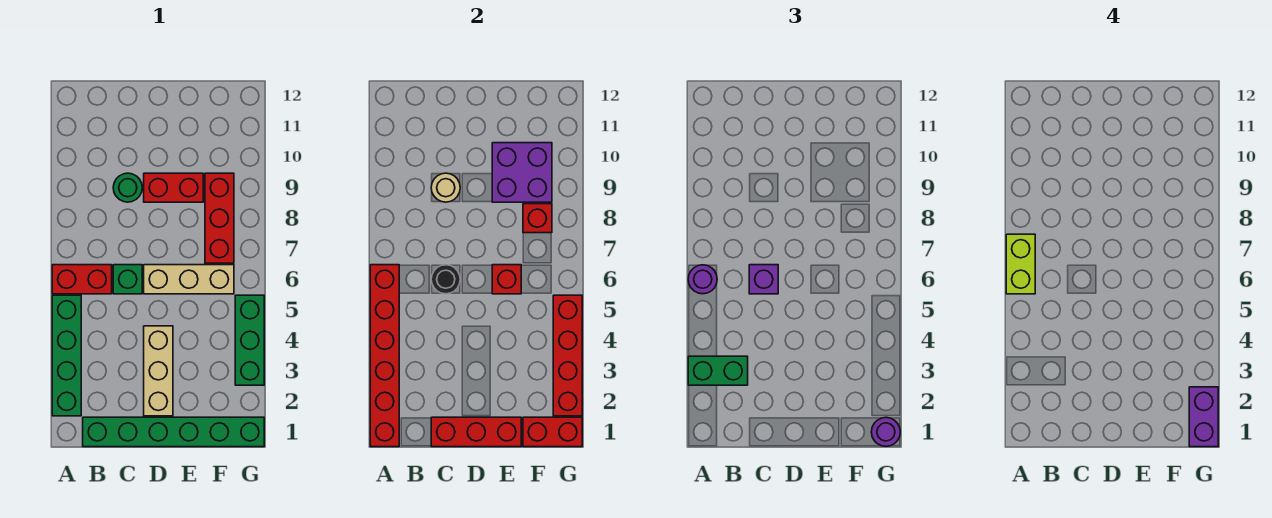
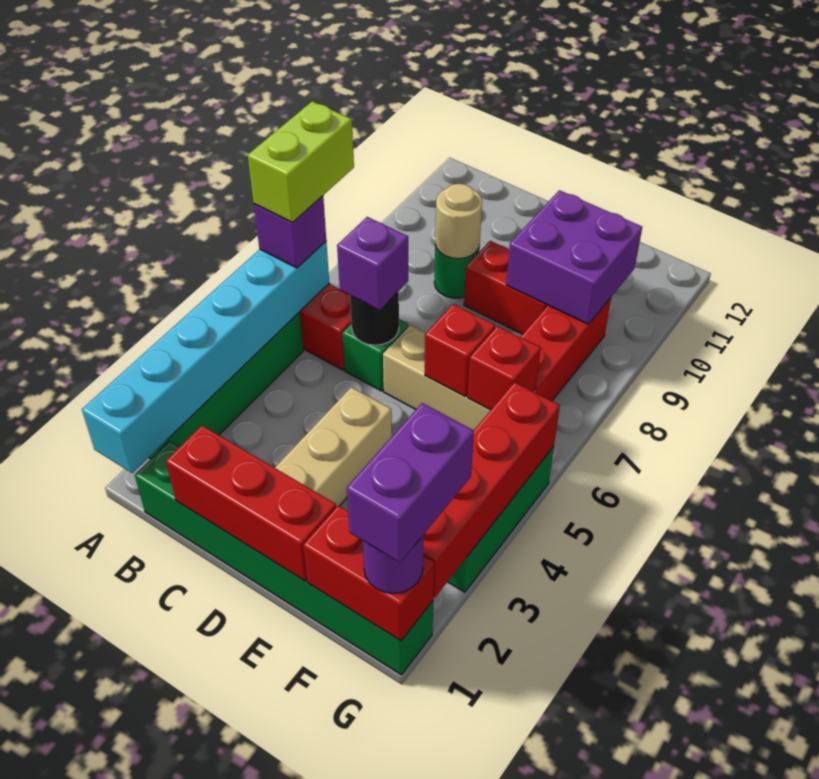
red brick A1:A6 level 2 -> cyan brick A1:A6 level 2
green brick A3:B3 level 3 -> none
purple round brick A6 level 3 -> purple brick A6 level 3
red brick F8 level 2 -> red brick F6 level 2

